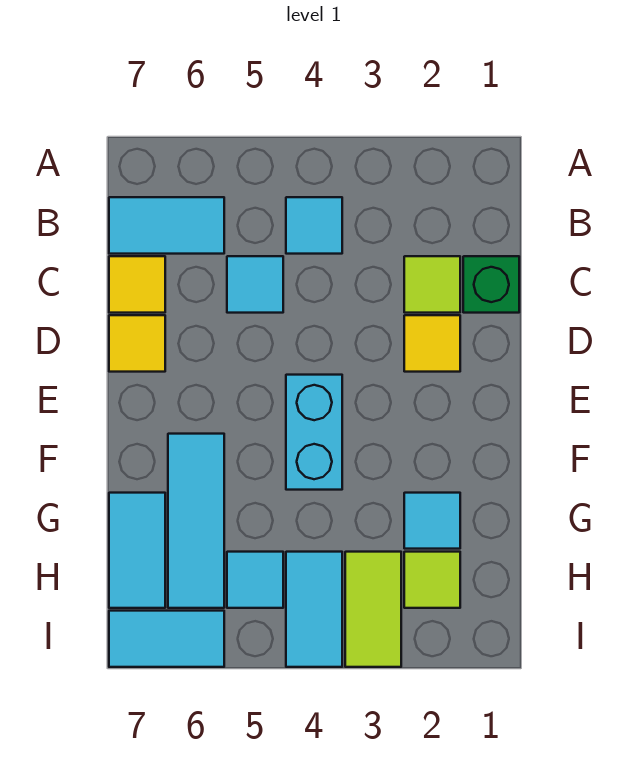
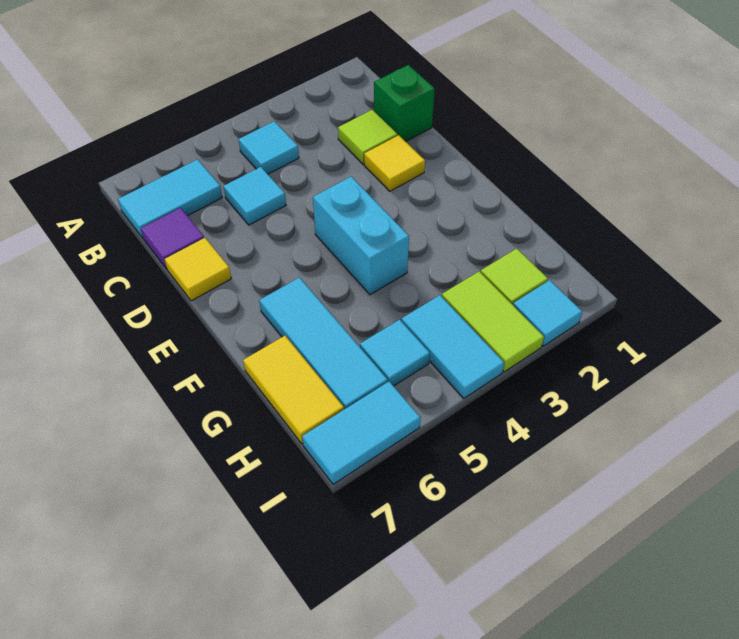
yellow tile C7 level 1 -> purple tile C7 level 1
cyan tile G2 level 1 -> cyan tile I2 level 1
cyan tile G7:H7 level 1 -> yellow tile G7:H7 level 1

